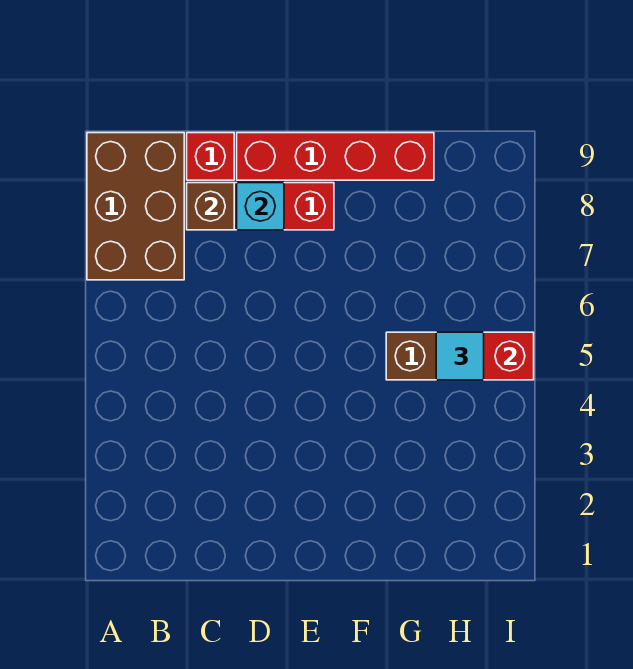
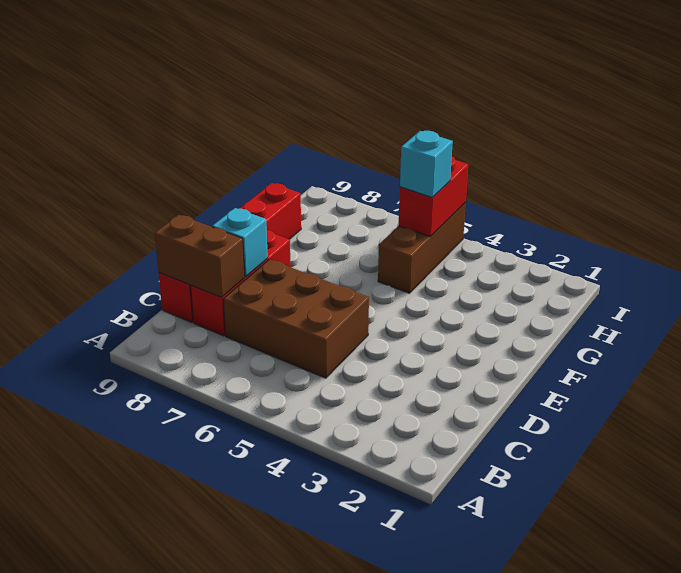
brown brick A7:B9 level 1 -> brown brick C5:D7 level 1
brown brick C8 level 2 -> brown brick C8:C9 level 2
cyan tile H5 level 3 -> cyan brick H5 level 3

